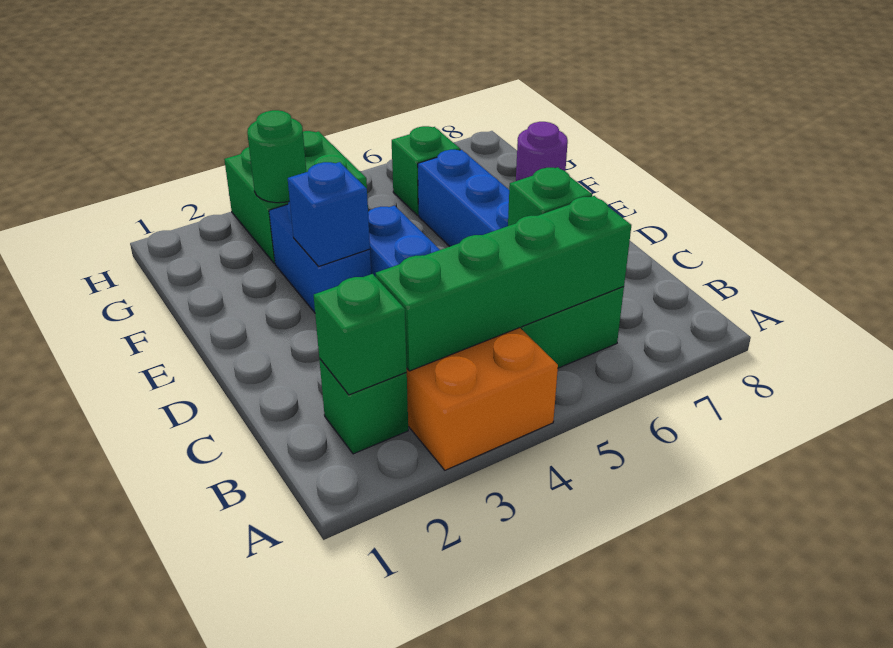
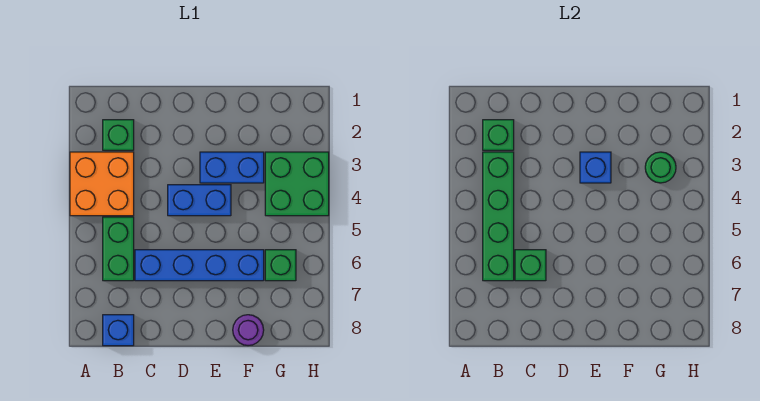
none -> blue brick B8 level 1

